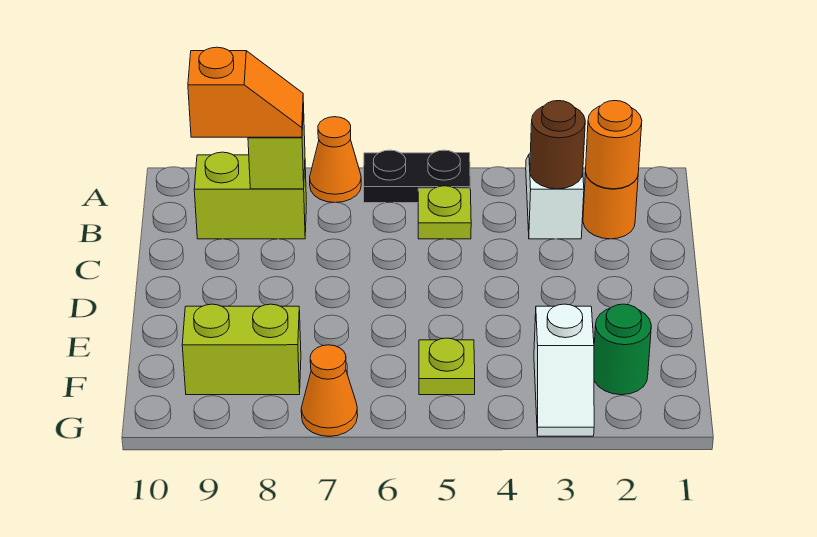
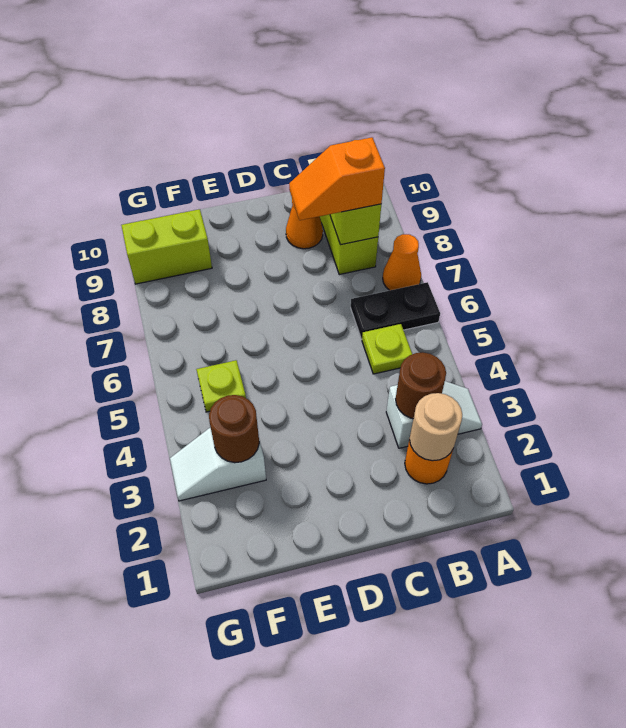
black plate A5:A6 level 1 -> black plate A6:B6 level 1
orange round brick B2 level 2 -> tan round brick B2 level 2
orange slope B8:B9 level 3 top 9 -> orange slope B8:C8 level 3 top B
green round brick F2 level 1 -> none
none -> brown round brick F3 level 2
lime brick F8:F9 level 1 -> lime brick F9:G9 level 1
orange cone G7 level 1 -> orange cone C9 level 1

